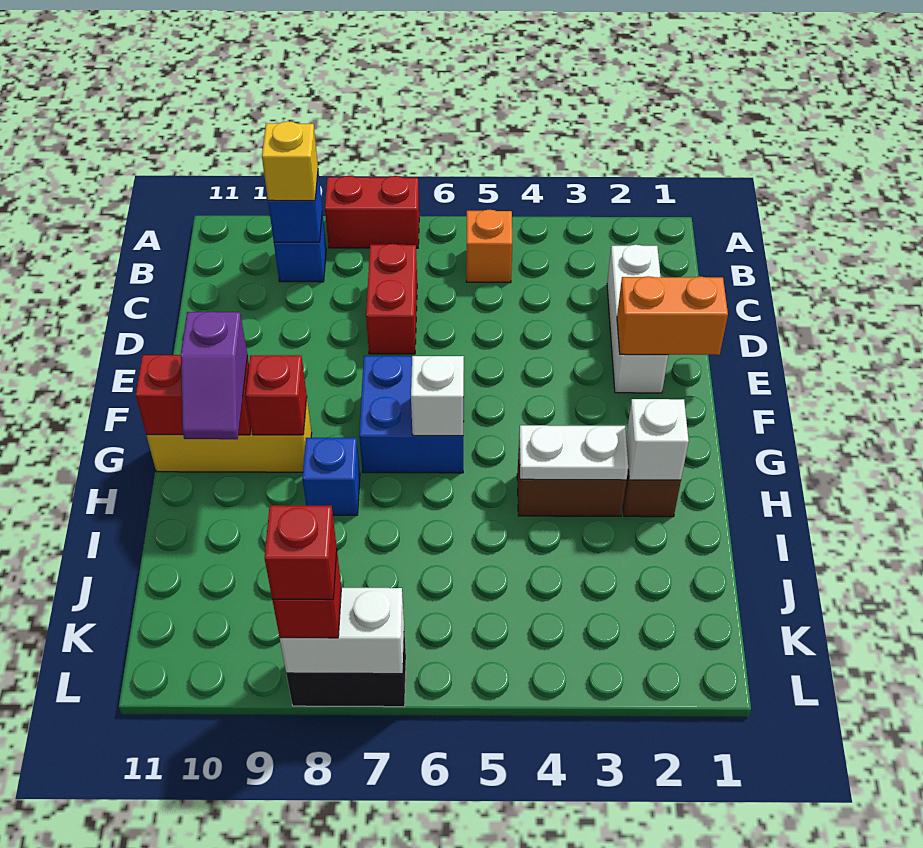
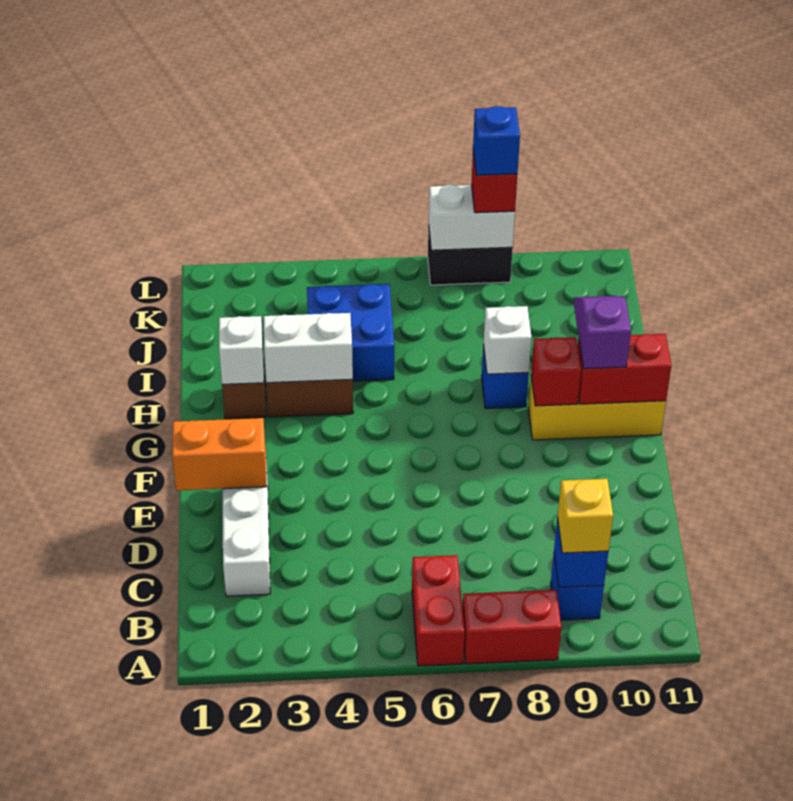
orange brick B5 level 1 -> none
red brick C7:D7 level 1 -> red brick A6:B6 level 1
blue brick F6:G7 level 1 -> blue brick I4:J5 level 1
white brick G6 level 2 -> white brick H8 level 2
white plate H3:H4 level 2 -> white brick H3:H4 level 2
red brick L8 level 4 -> blue brick L8 level 4

